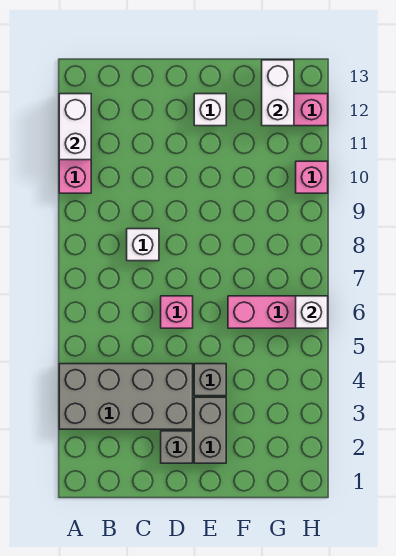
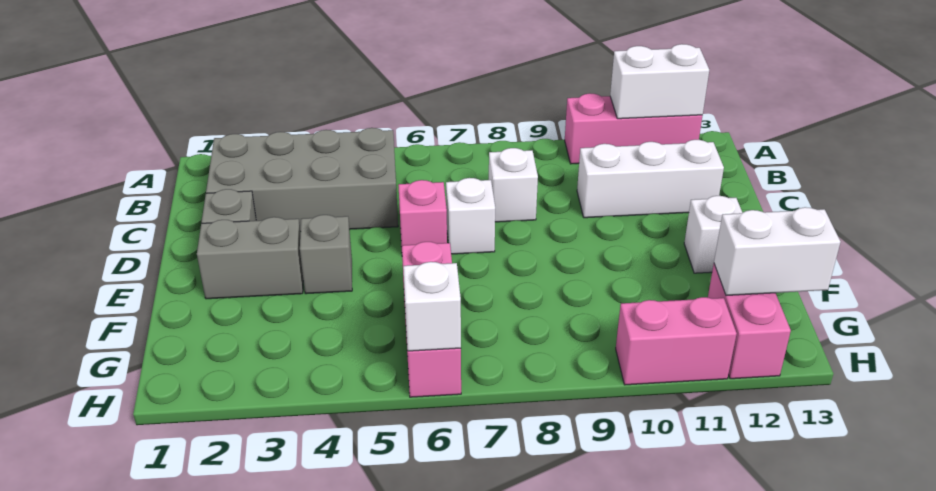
grey brick A3:D4 level 1 -> grey brick B2:C5 level 1
none -> white brick C10:C12 level 1
none -> white brick D7 level 1
pink brick H10 level 1 -> pink brick H10:H11 level 1

